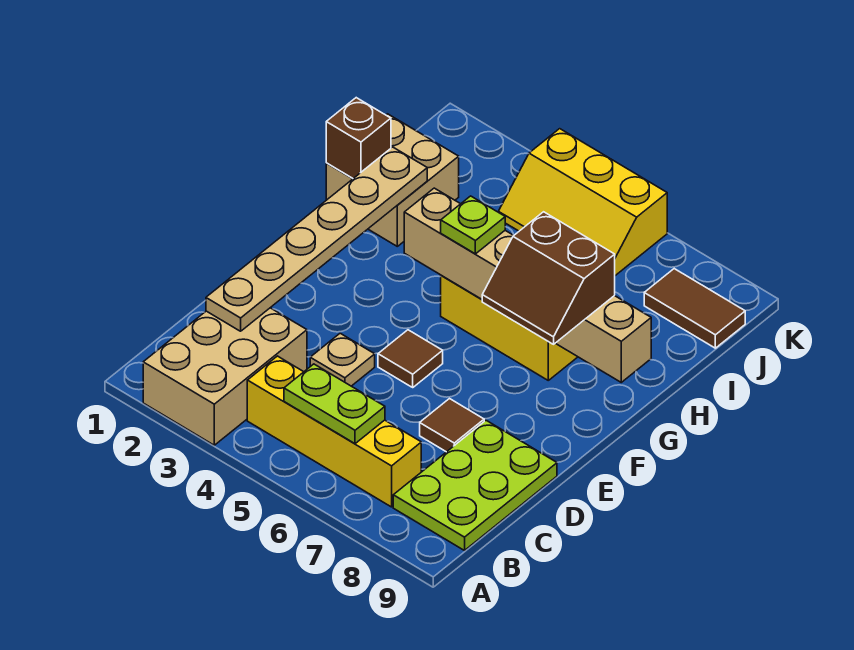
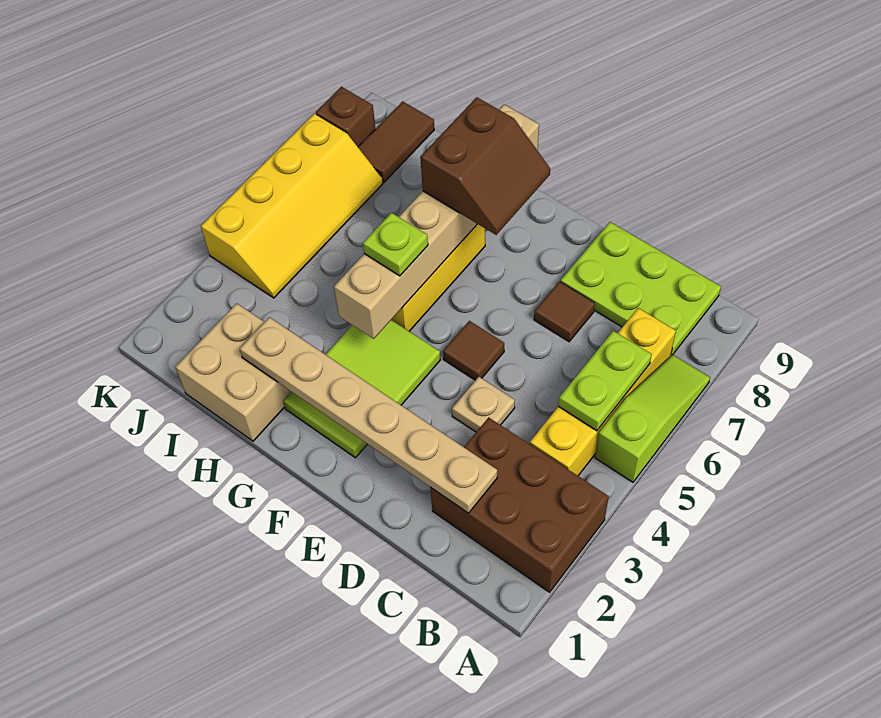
tan brick A2:C3 level 1 -> brown brick A2:C3 level 1
none -> lime slope A5:A7 level 1 top 5
none -> lime tile F2:G4 level 1
brown brick H1 level 2 -> brown brick K8 level 1
yellow slope J4:K6 level 1 top K -> yellow slope J4:K7 level 1 top K

